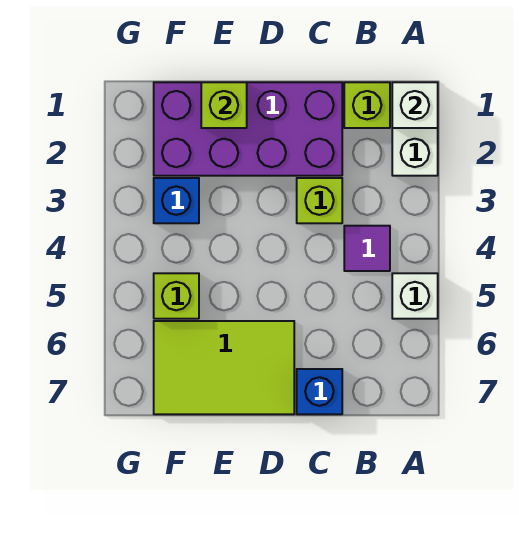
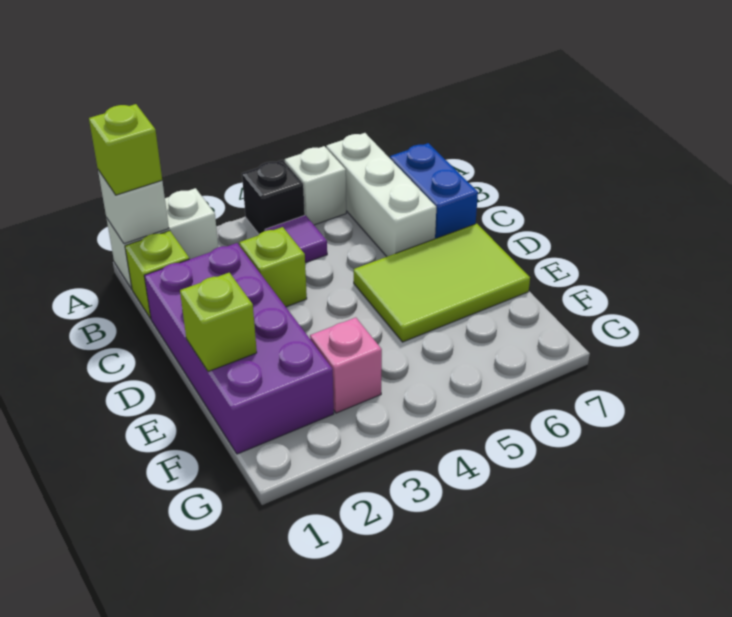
none -> black brick A4 level 1
none -> white brick A6:C6 level 1
blue brick C7 level 1 -> blue brick B7:C7 level 1
lime tile D6:F7 level 1 -> lime tile D5:E7 level 1
blue brick F3 level 1 -> pink brick F3 level 1
lime brick F5 level 1 -> lime brick A1 level 3

